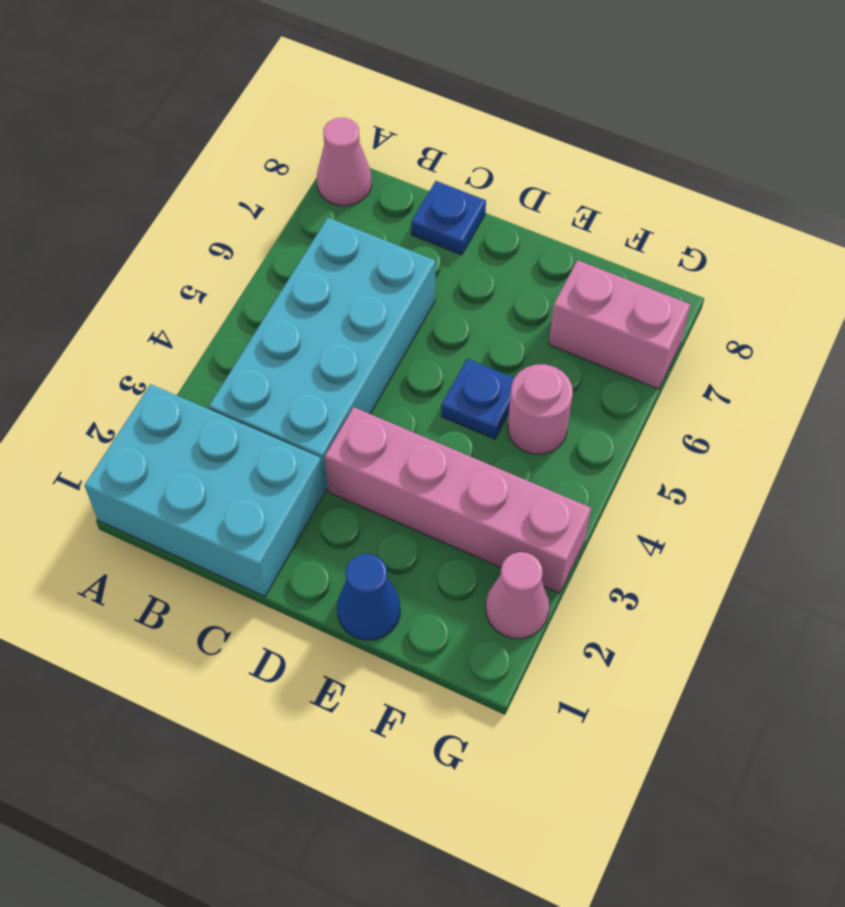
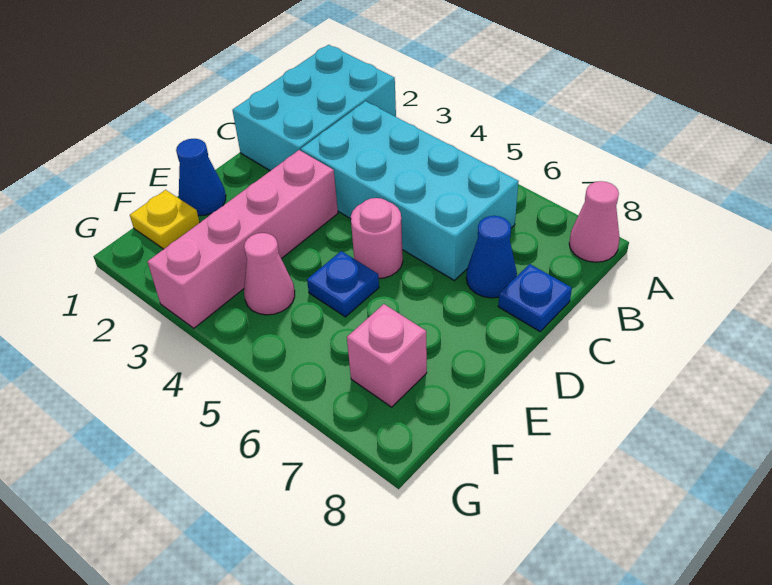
none -> blue cone C7 level 1
none -> yellow plate F1 level 1
pink round brick F5 level 1 -> pink round brick D5 level 1
pink brick F7:G7 level 1 -> pink brick F7 level 1
pink cone G2 level 1 -> pink cone F4 level 1

